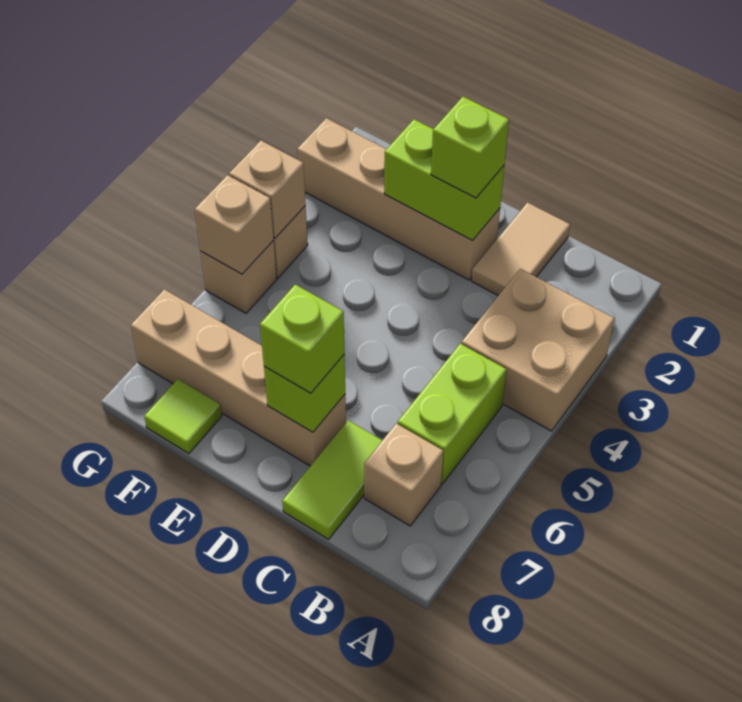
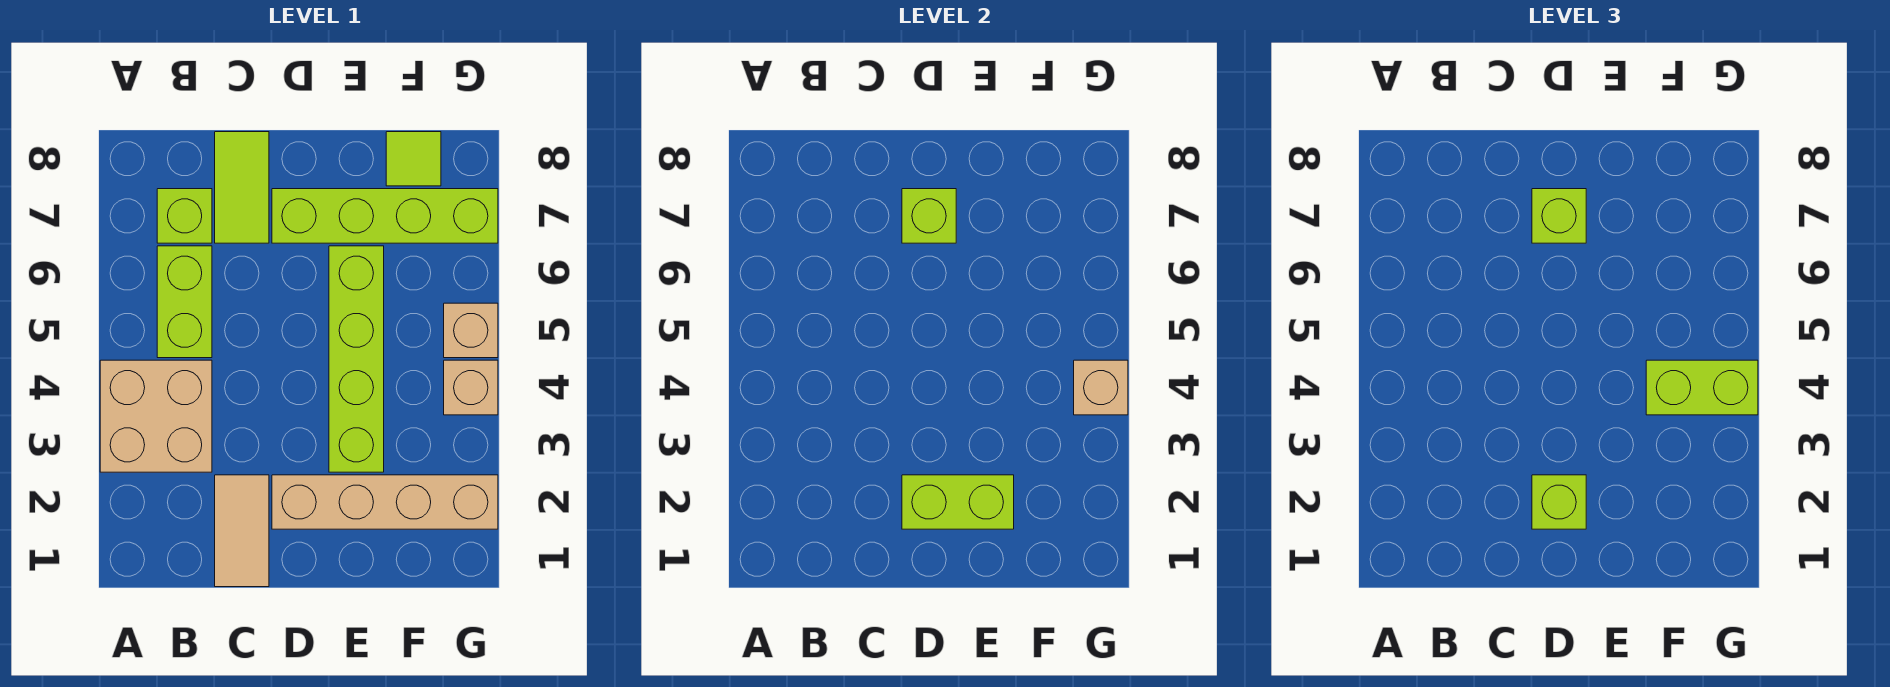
tan brick B7 level 1 -> lime brick B7 level 1
tan brick D7:G7 level 1 -> lime brick D7:G7 level 1
none -> lime brick E3:E6 level 1
none -> lime brick F4:G4 level 3
tan brick G5 level 2 -> none

